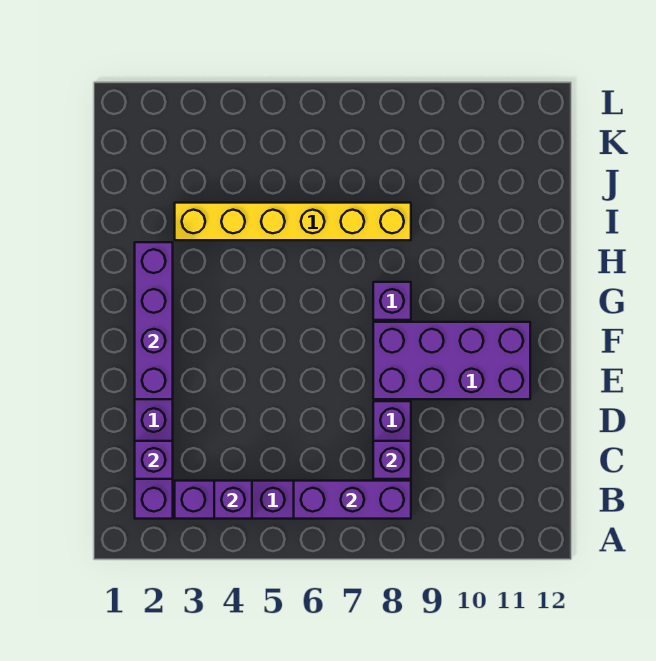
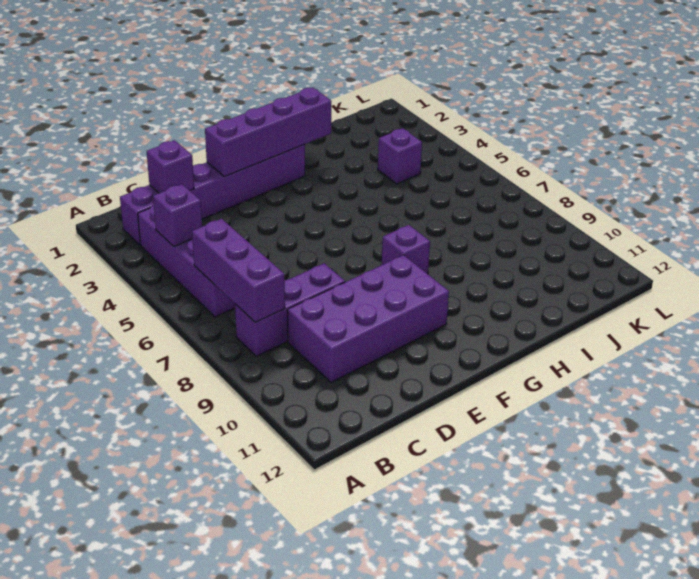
purple brick C8 level 2 -> purple brick J4 level 1
purple brick E8:F11 level 1 -> purple brick C9:F10 level 1
yellow brick I3:I8 level 1 -> none

